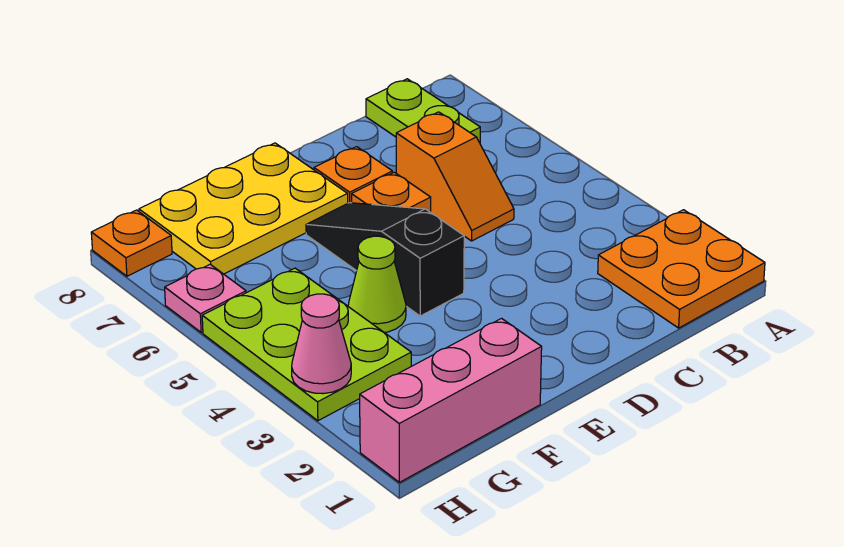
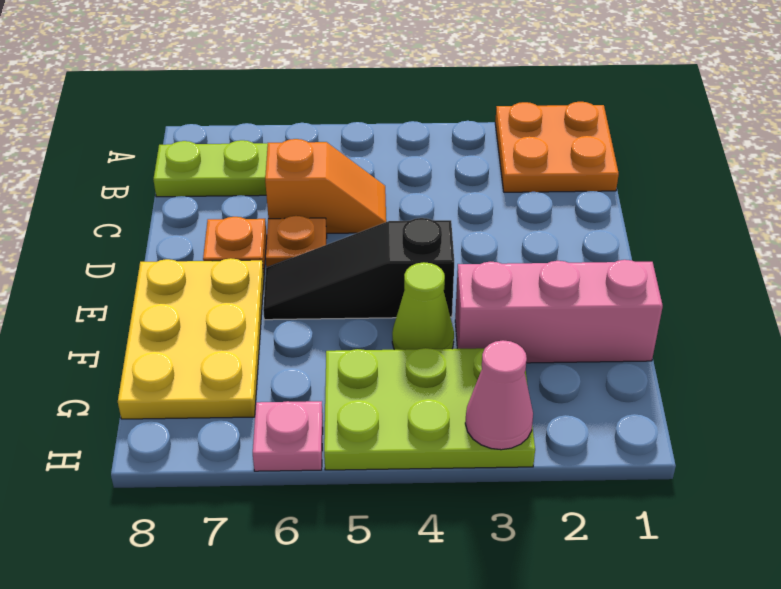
pink brick F1:H1 level 1 -> pink brick F1:F3 level 1
orange plate H8 level 1 -> none

